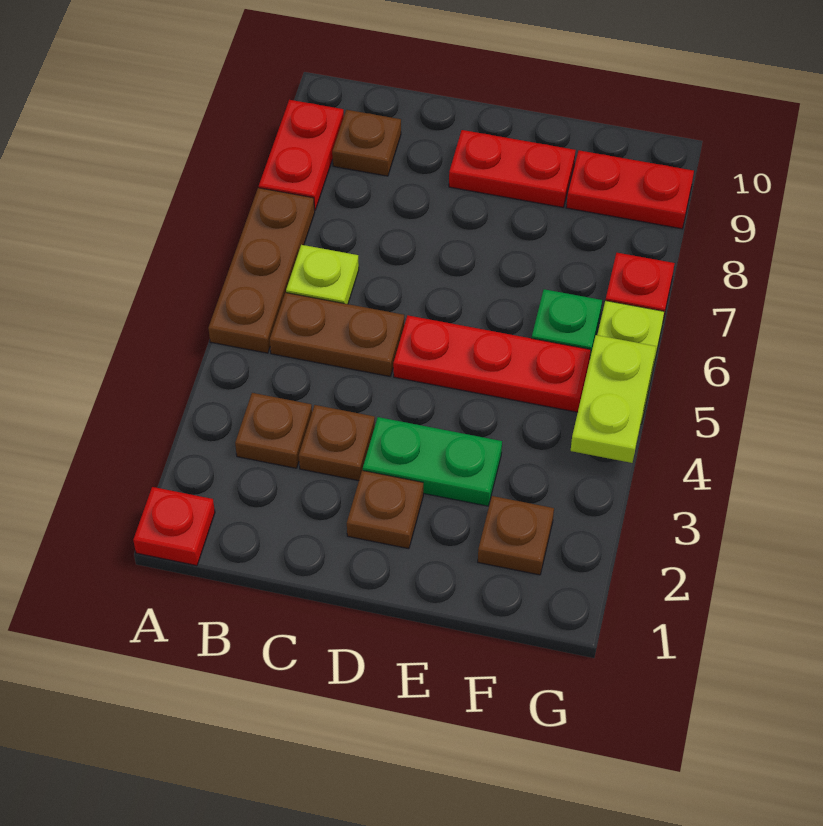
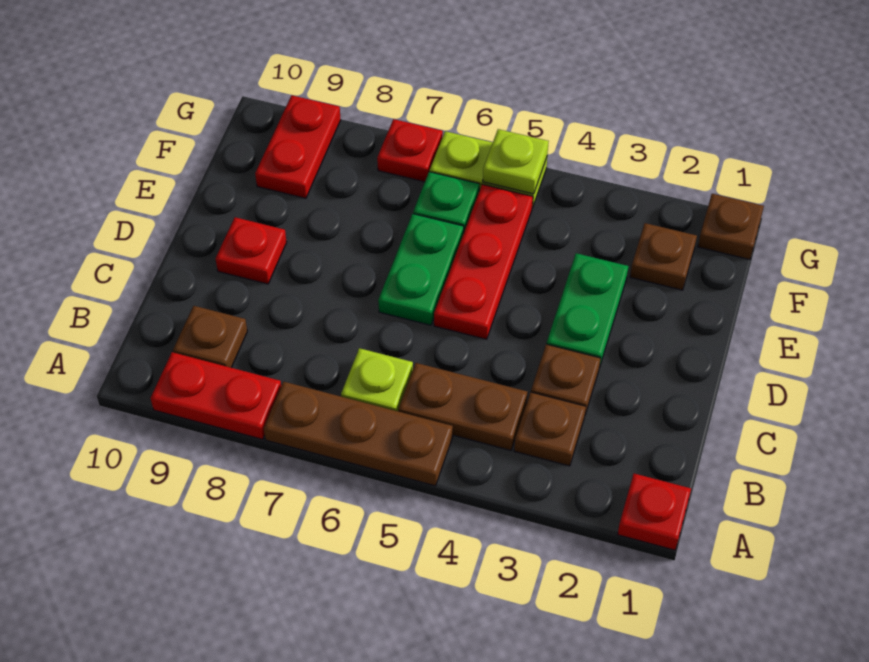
brown plate B5:C5 level 1 -> brown plate B4:B5 level 1
brown plate D2 level 1 -> brown plate G1 level 1
none -> green plate D6:E6 level 1
red plate D9:E9 level 1 -> red plate D9 level 1
lime plate G4:G5 level 2 -> lime plate G5 level 2

